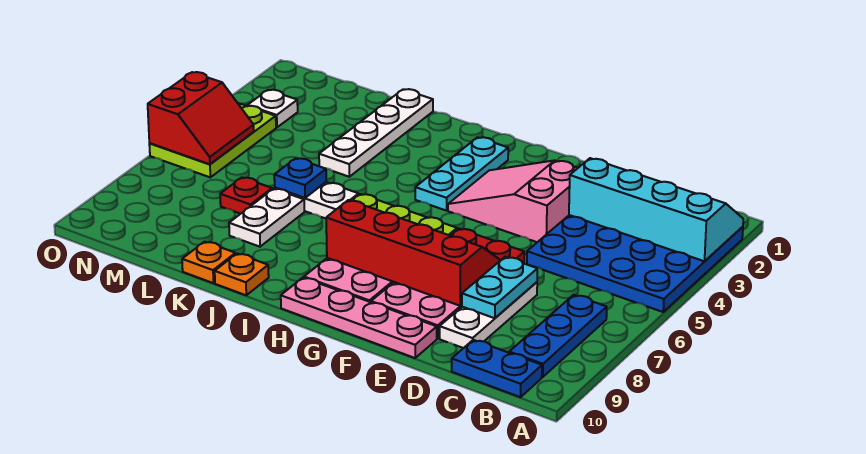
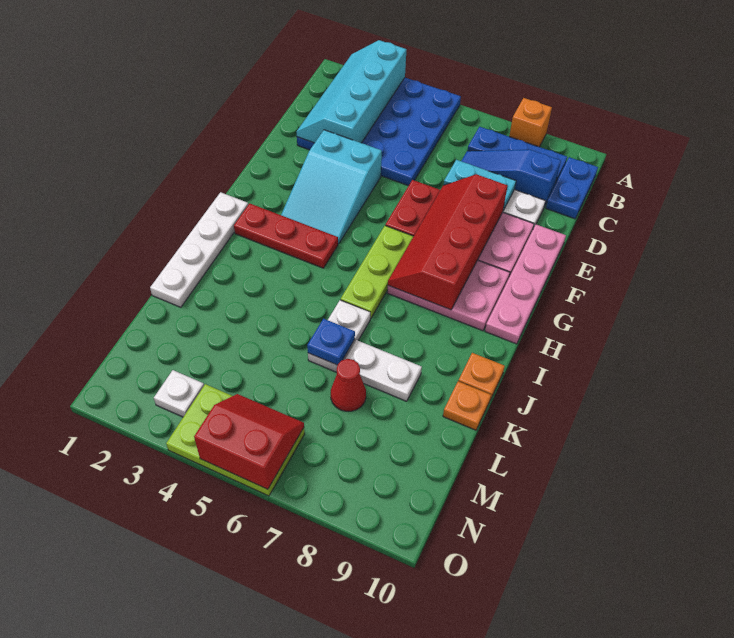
none -> orange brick A8 level 1
none -> blue slope C7:C9 level 1 top 9
pink slope E3:G4 level 1 top E -> cyan slope E3:G4 level 1 top E
cyan plate H2:H4 level 1 -> red plate H2:H4 level 1
white plate K1:K4 level 1 -> white plate H1:K1 level 1
red plate L7 level 1 -> red cone L7 level 1

